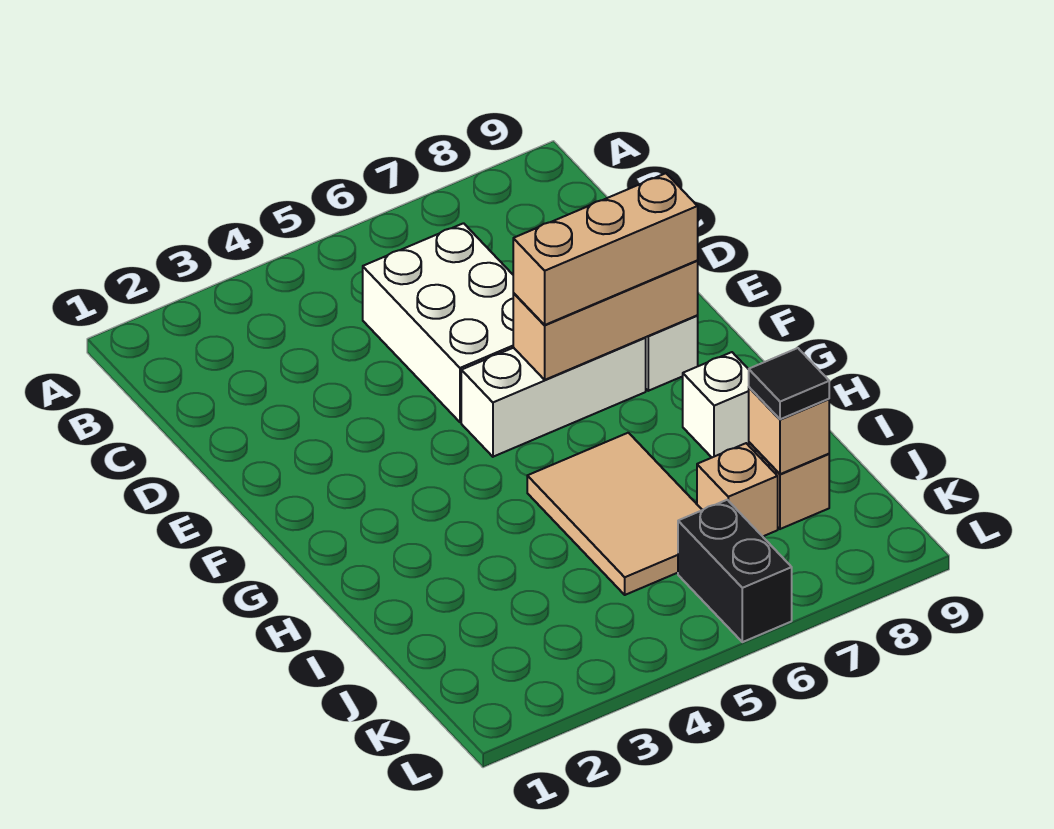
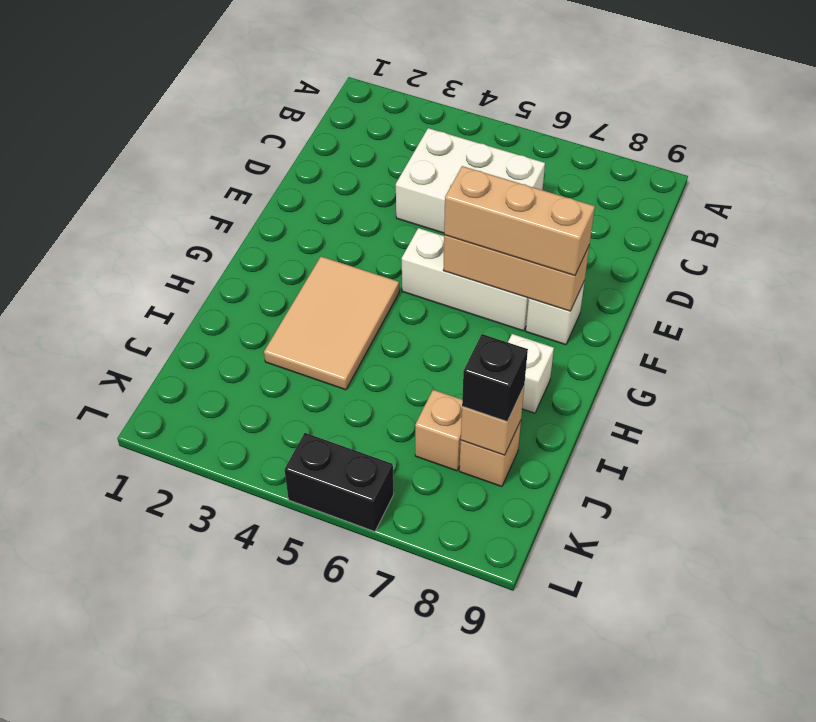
white brick C5:E6 level 1 -> white brick C4:D6 level 1
tan tile H5:J6 level 1 -> tan tile G3:I4 level 1
black tile J8 level 3 -> black brick J8 level 3
black brick K6:L6 level 1 -> black brick L5:L6 level 1

